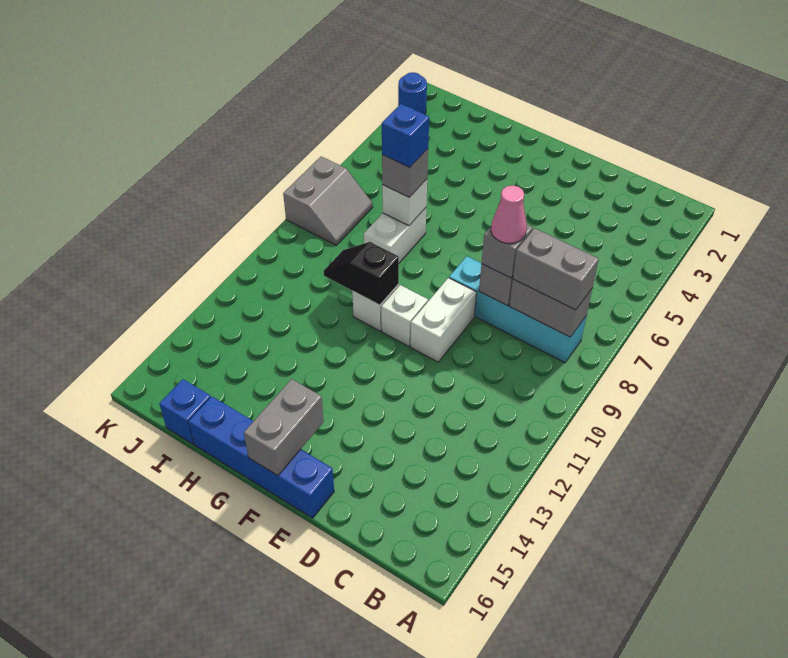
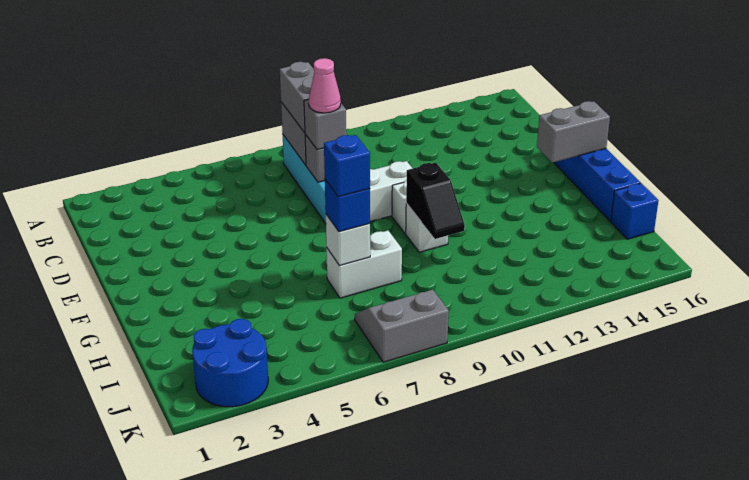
grey brick H7 level 3 -> blue brick H7 level 3
blue round brick K2 level 1 -> blue round brick J2:K3 level 1

